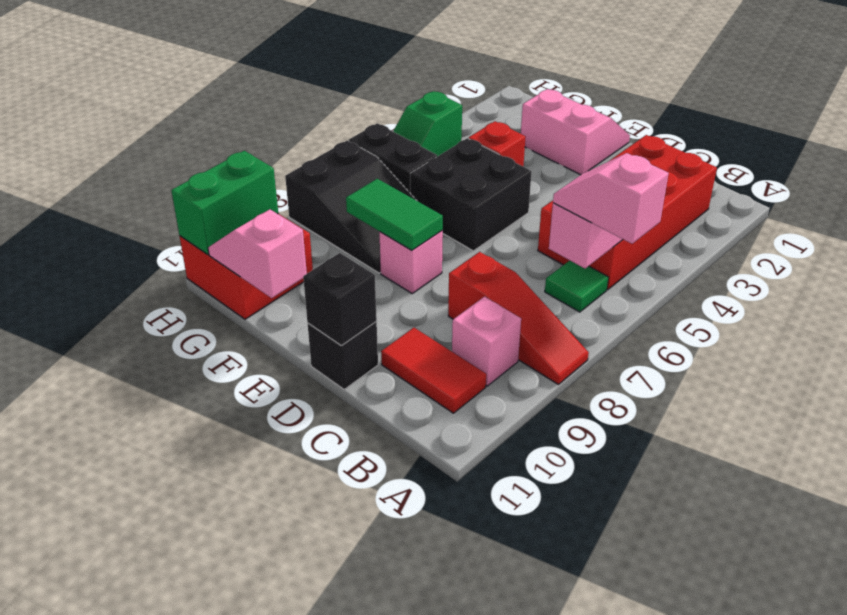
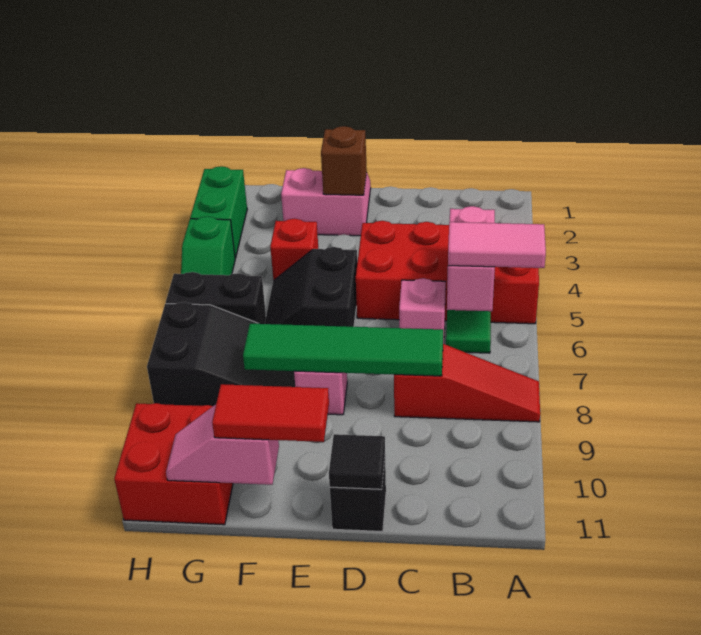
pink slope A6:B6 level 3 top A -> pink tile A6:B6 level 3
red brick B2:C5 level 1 -> red brick A4:D5 level 1
pink brick B9 level 1 -> pink brick C6 level 1
red tile B10:C10 level 1 -> red tile E11:F11 level 3
black brick D11 level 2 -> black tile D11 level 2
none -> brown brick E2 level 2
black brick E5:F6 level 1 -> black slope E5:F6 level 1 top E
green tile E8:F8 level 2 -> green tile C8:F8 level 2
green brick H10:H11 level 2 -> green brick H2:H3 level 1

